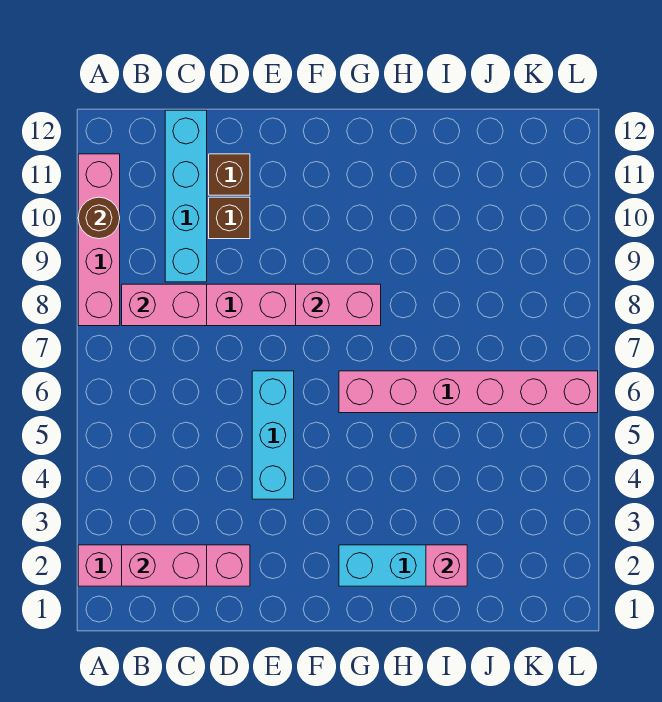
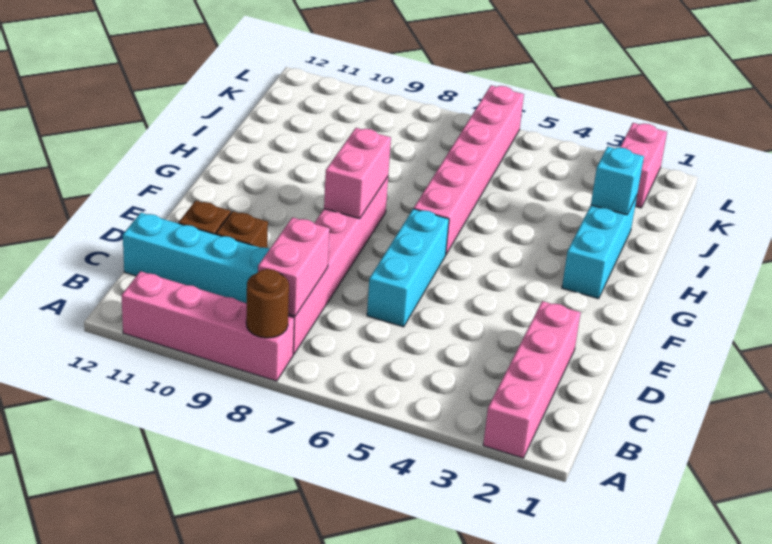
brown round brick A10 level 2 -> brown round brick A8 level 2
pink brick B2:C2 level 2 -> pink brick K2:L2 level 1
cyan brick E4:E6 level 1 -> cyan brick D6:F6 level 1
pink brick I2 level 2 -> cyan brick I2 level 2

